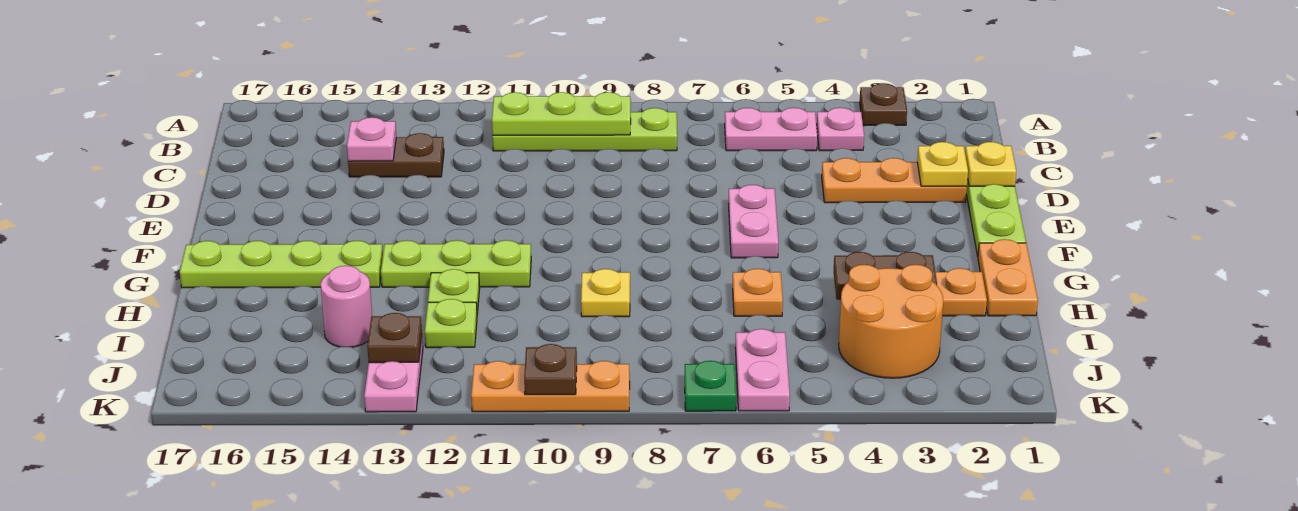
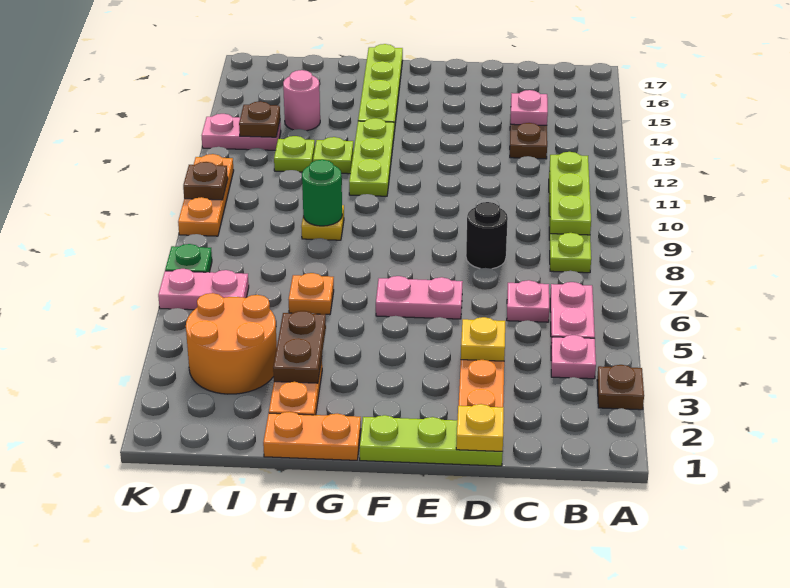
none -> pink plate C6 level 1
yellow plate D2 level 2 -> yellow plate D4 level 2
none -> black round brick D8 level 1
none -> green round brick H9 level 2

